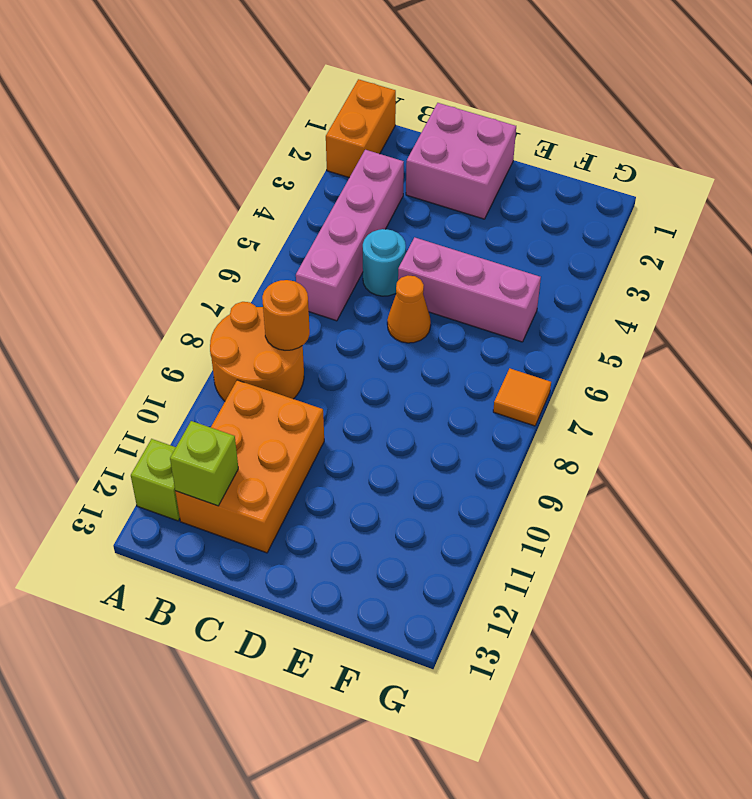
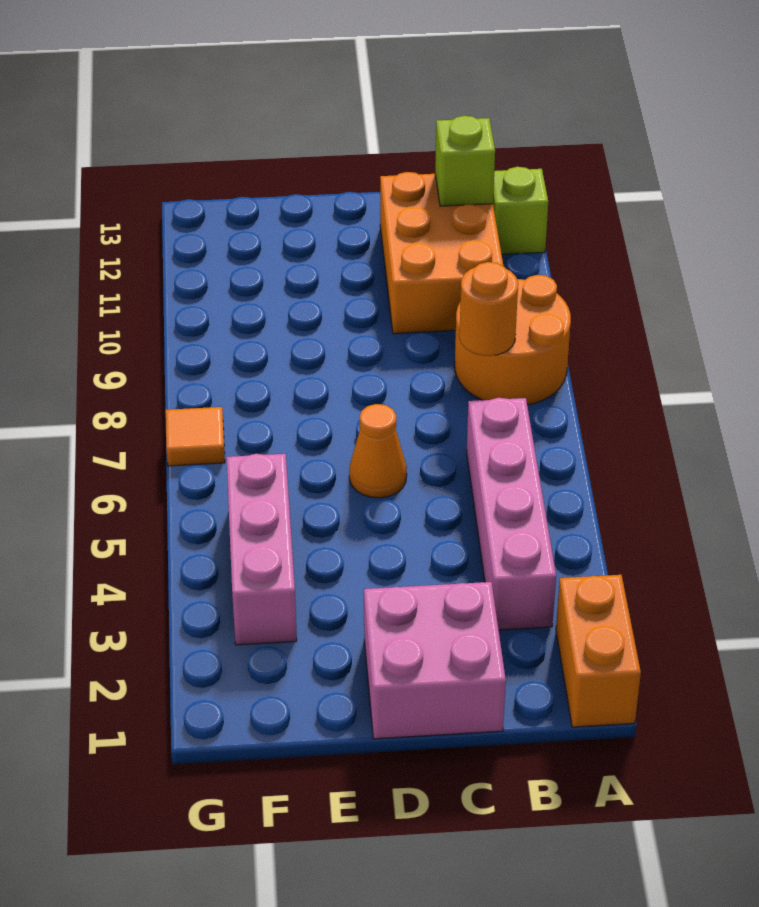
cyan round brick C5 level 1 -> none
pink brick D5:F5 level 1 -> pink brick F3:F5 level 1

